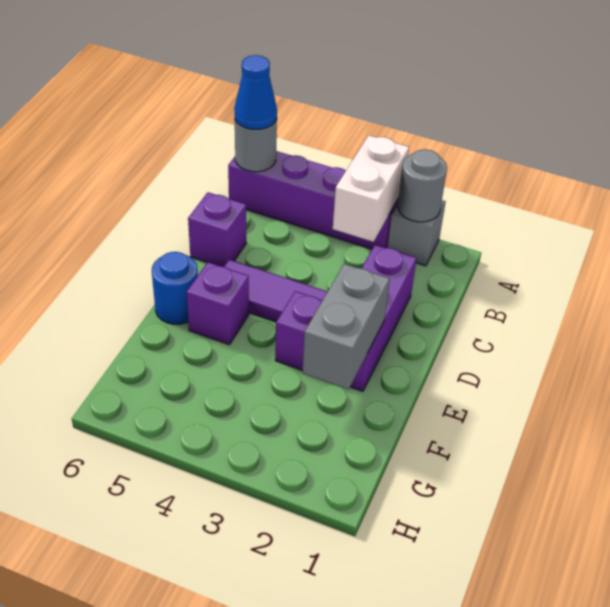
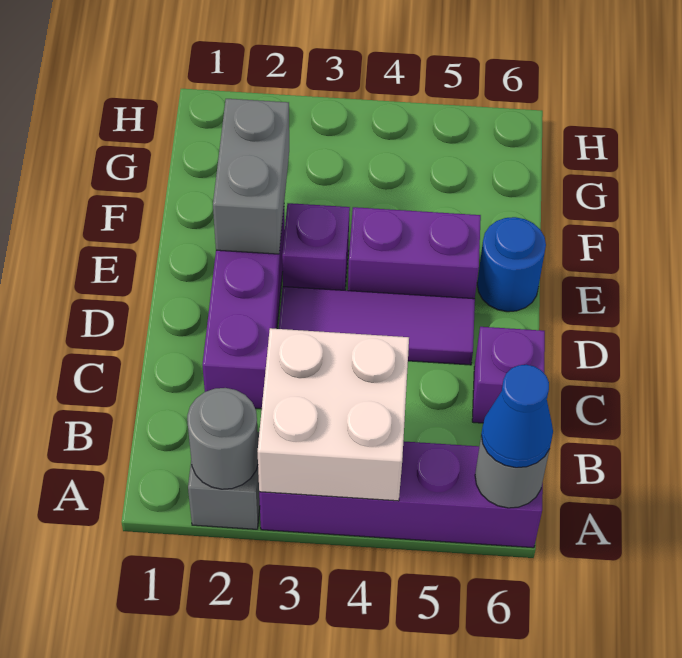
white brick A3:B3 level 2 -> white brick A3:B4 level 2
purple brick E5 level 1 -> purple brick E4:E5 level 1

